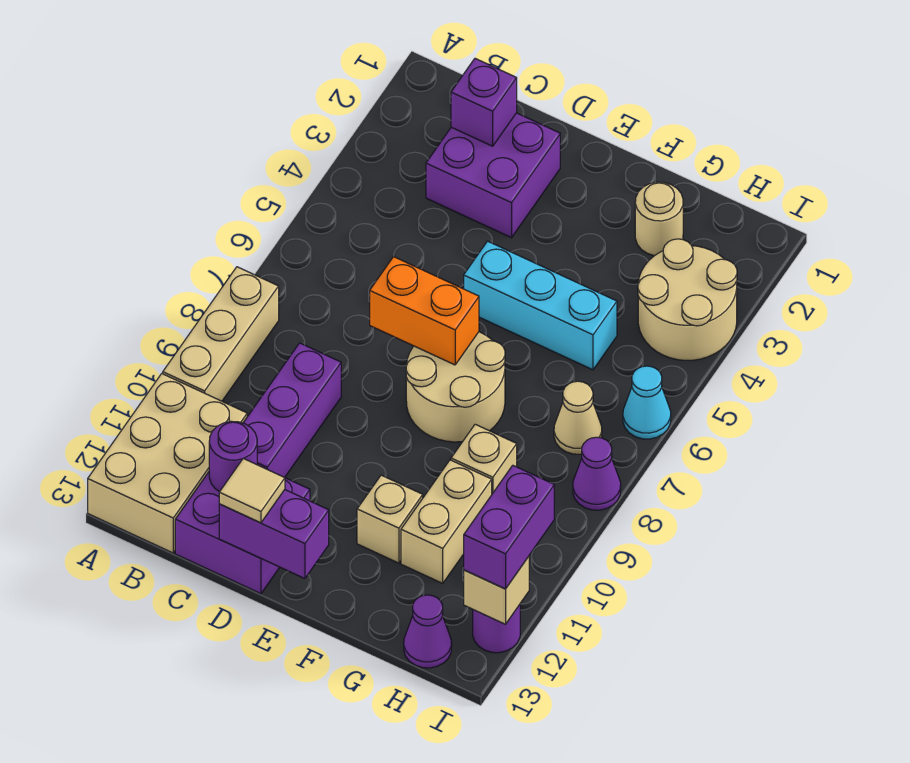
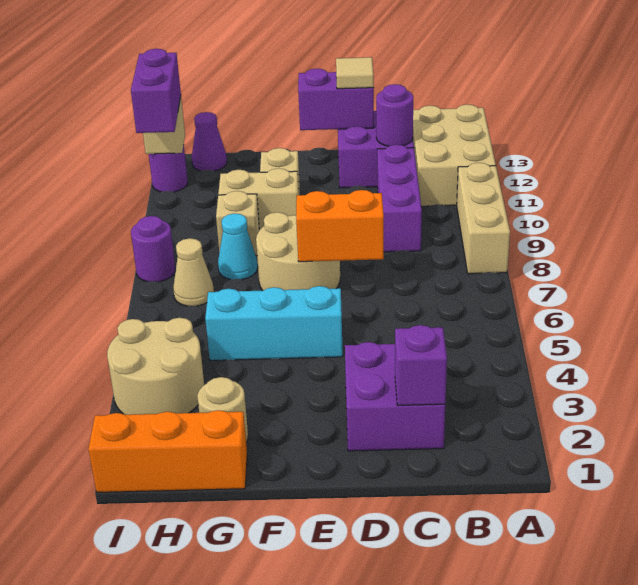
none -> orange brick G1:I1 level 1
tan brick G10:G11 level 1 -> tan brick F10:G10 level 1
cyan cone I6 level 1 -> cyan cone G8 level 1
purple cone I8 level 1 -> purple round brick I8 level 1

